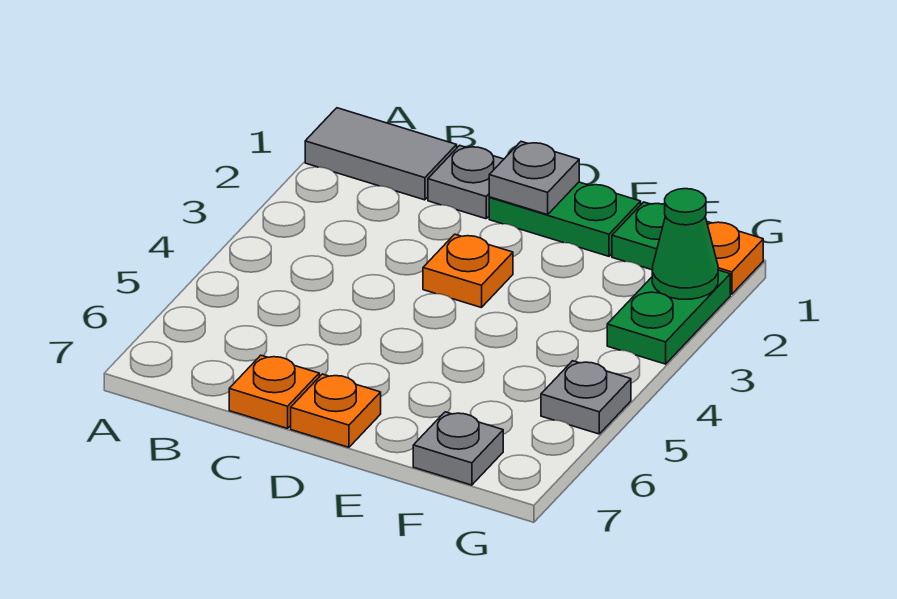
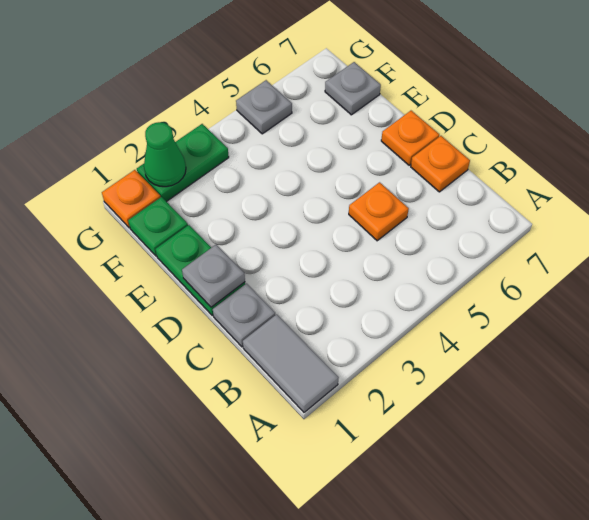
orange plate D3 level 1 -> orange plate C5 level 1

